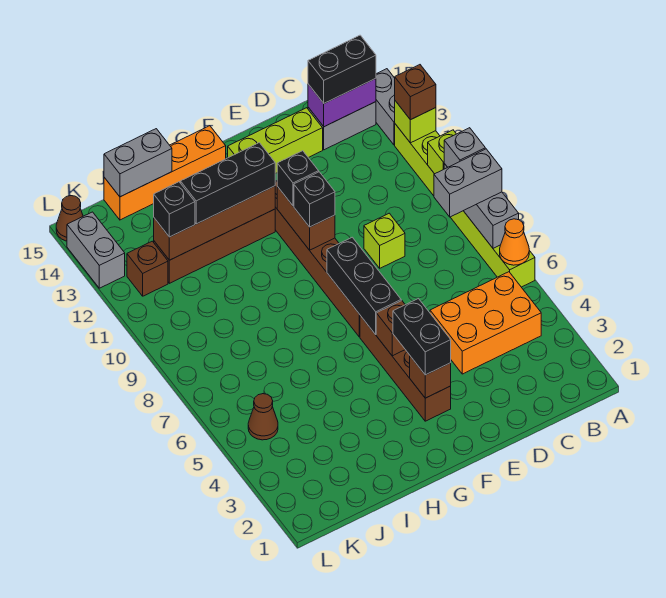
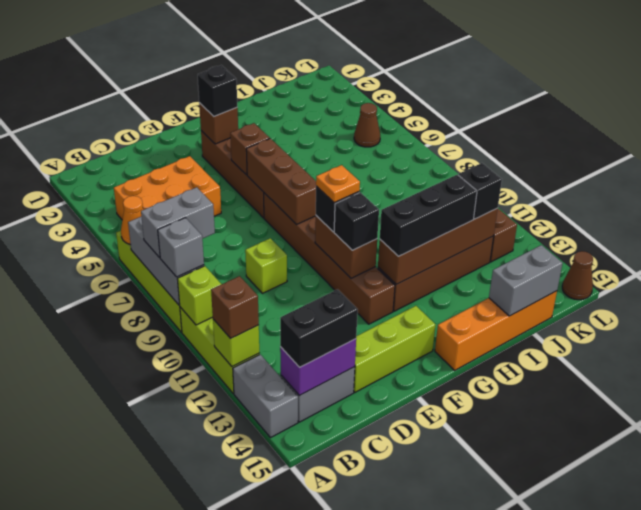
black brick F3:F4 level 3 -> black brick F3 level 3
black brick F6:F8 level 2 -> brown brick F6:F8 level 2
none -> orange plate F10 level 4
grey brick L13:L14 level 1 -> none

